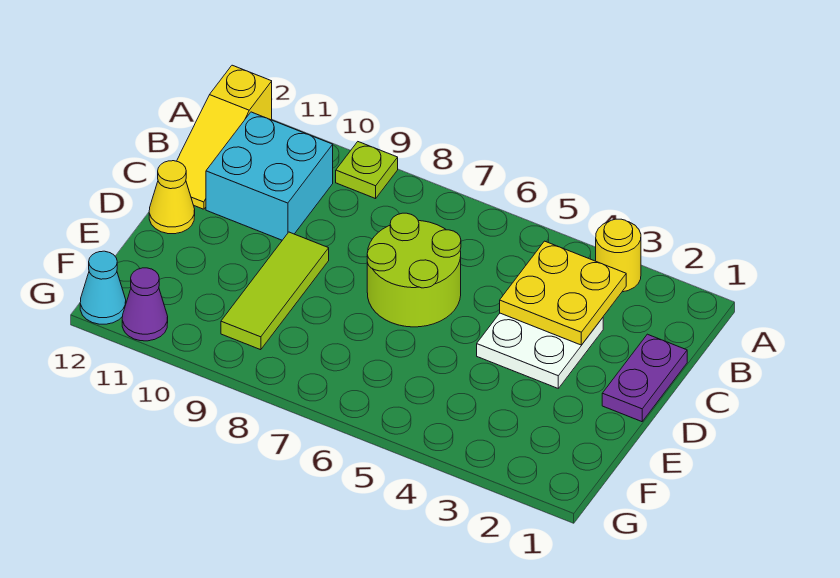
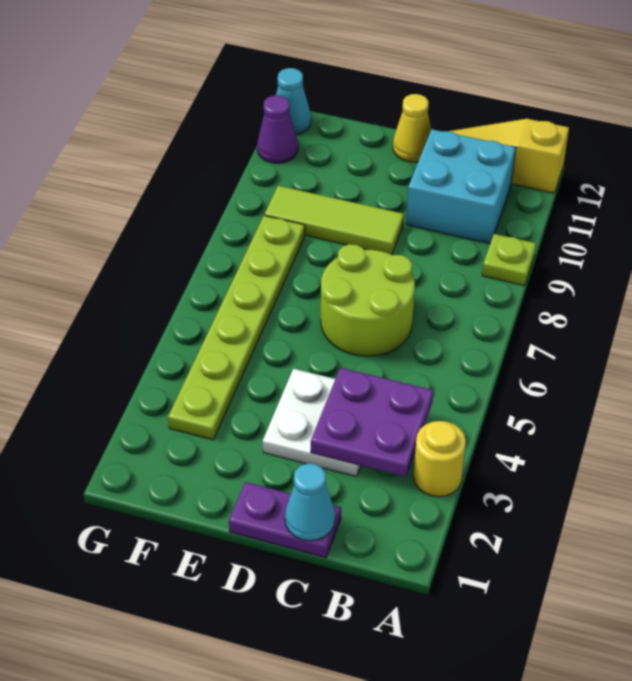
yellow plate B3:C4 level 2 -> purple plate B3:C4 level 2
none -> cyan cone C1 level 2
none -> lime plate F3:F8 level 1

